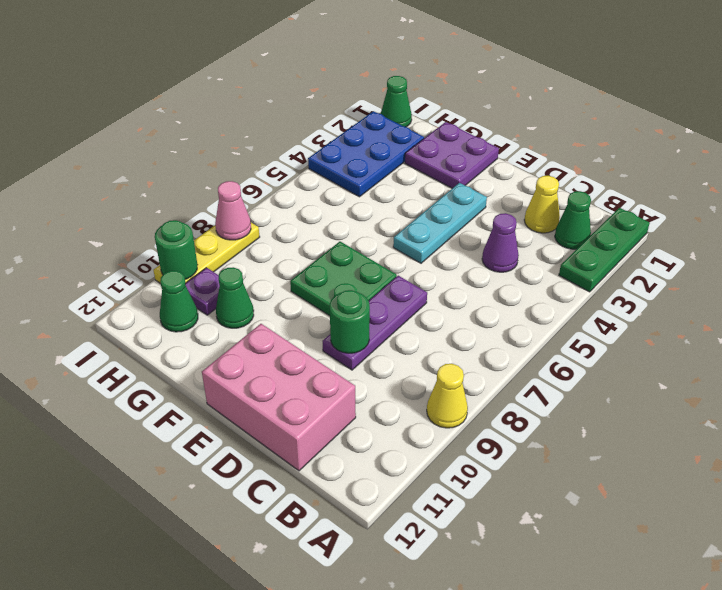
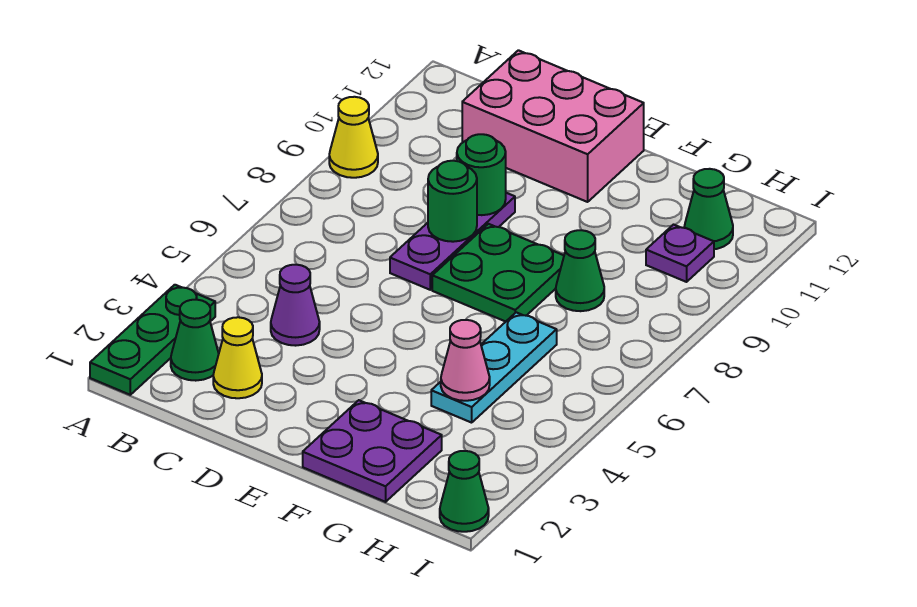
cyan plate E3:E5 level 1 -> cyan plate G4:G6 level 1
green cone G10 level 1 -> green cone G8 level 1
blue plate H2:I4 level 1 -> none
yellow plate I8:I10 level 1 -> none
pink cone I8 level 2 -> pink cone G4 level 2
green round brick I10 level 2 -> green round brick D8 level 2

